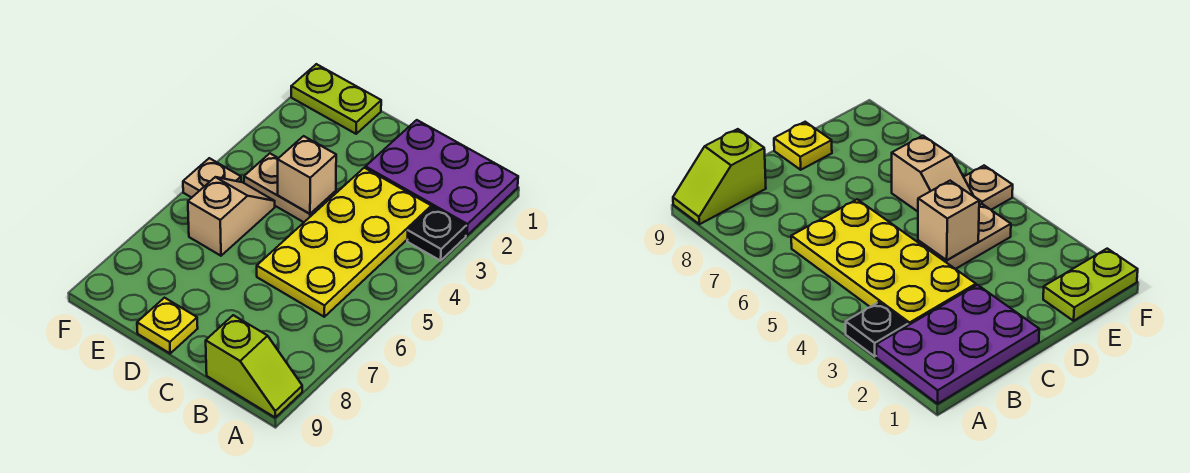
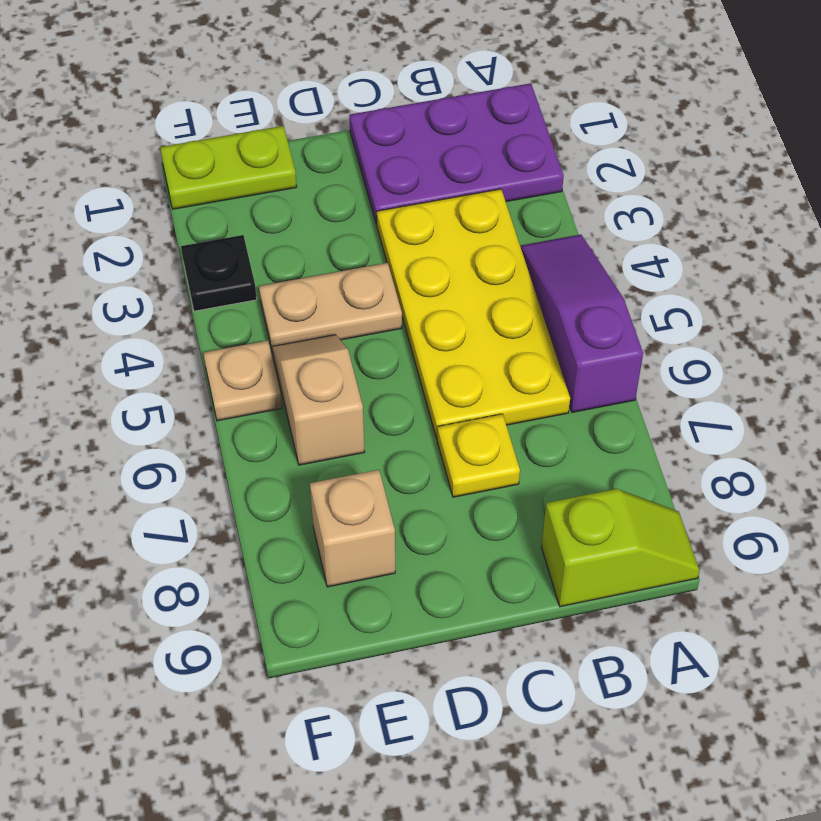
black plate A3 level 1 -> black plate F3 level 1
none -> purple slope A4:A6 level 1 top 6
tan brick D4 level 2 -> tan brick E8 level 1
yellow plate D9 level 1 -> yellow plate C7 level 1

